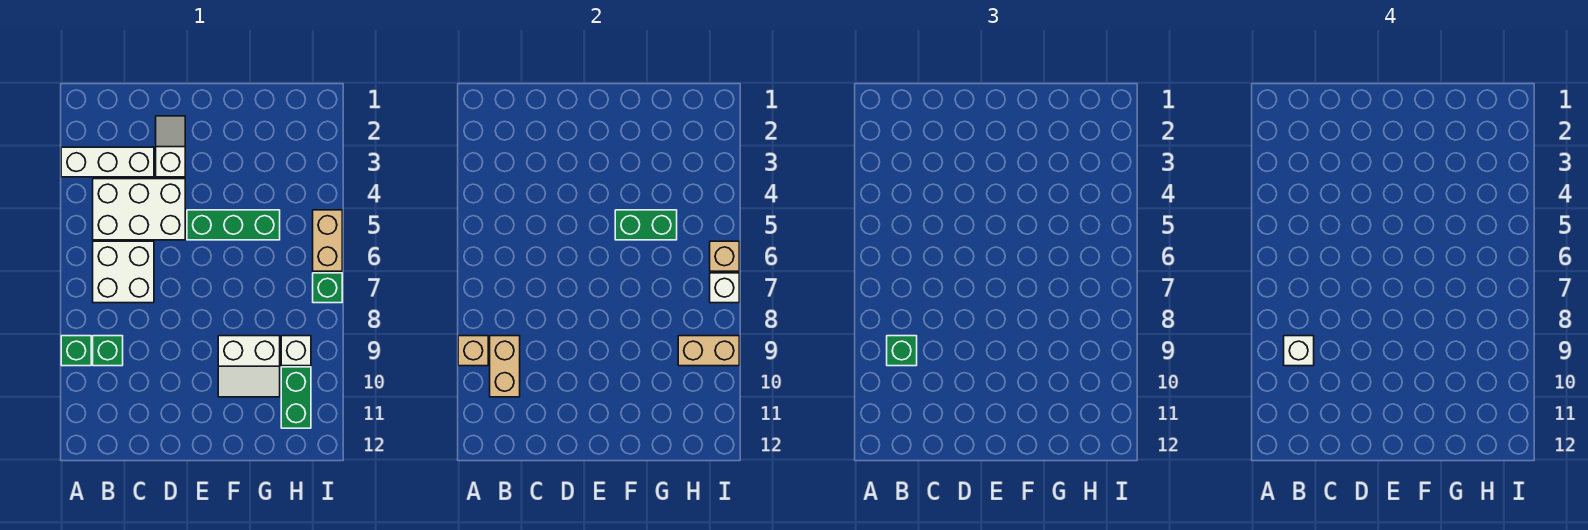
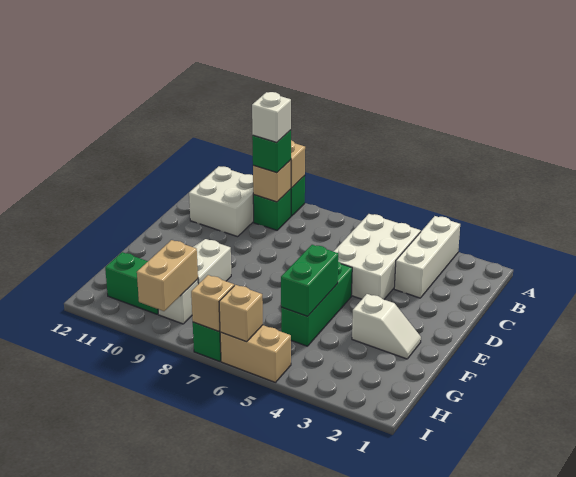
white brick B6:C7 level 1 -> white brick B10:C11 level 1
tan brick B9:B10 level 2 -> tan brick B9 level 2
white slope D2:D3 level 1 top 3 -> white slope F2:F3 level 1 top 3
white brick I7 level 2 -> tan brick I7 level 2

